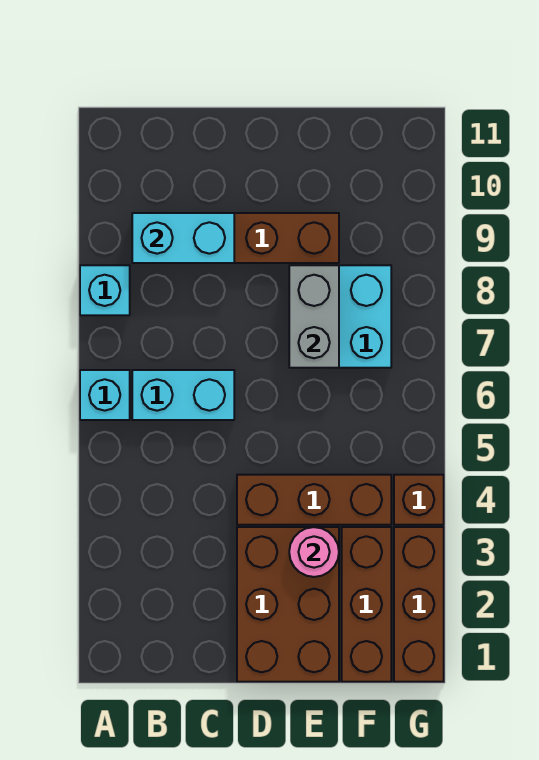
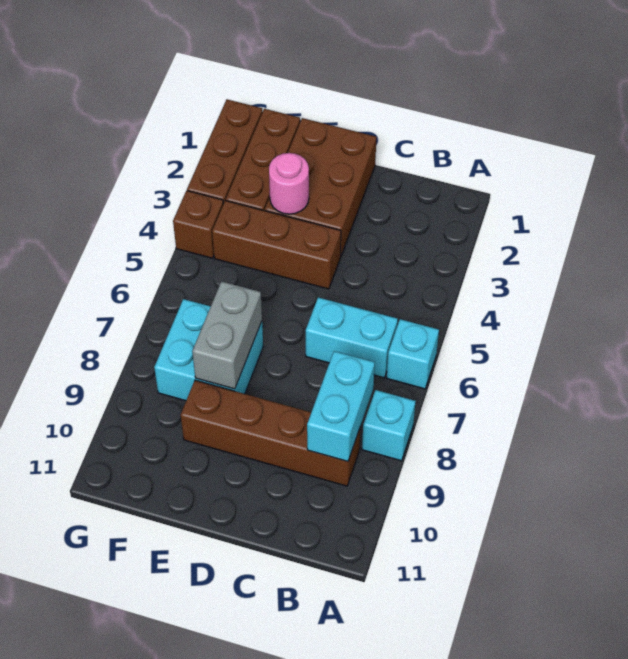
cyan brick B9:C9 level 2 -> cyan brick B8:B9 level 2

